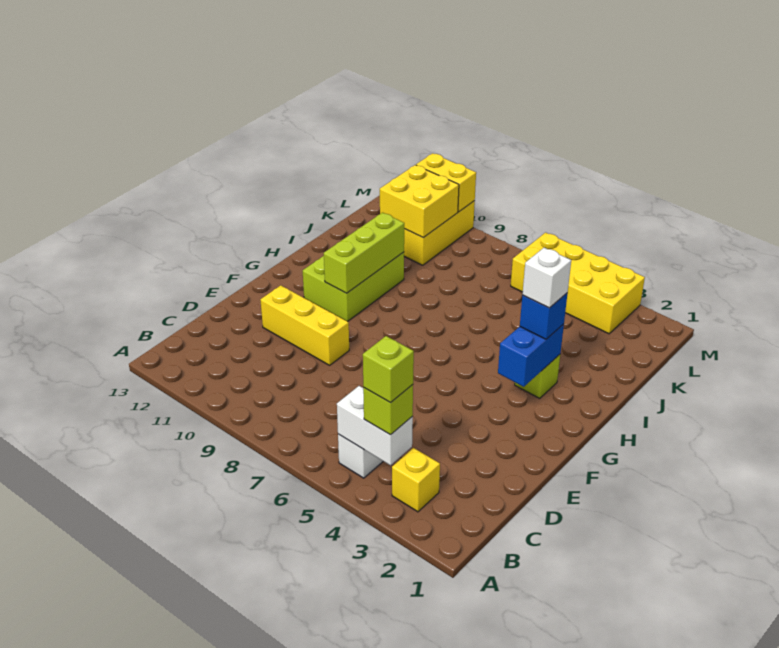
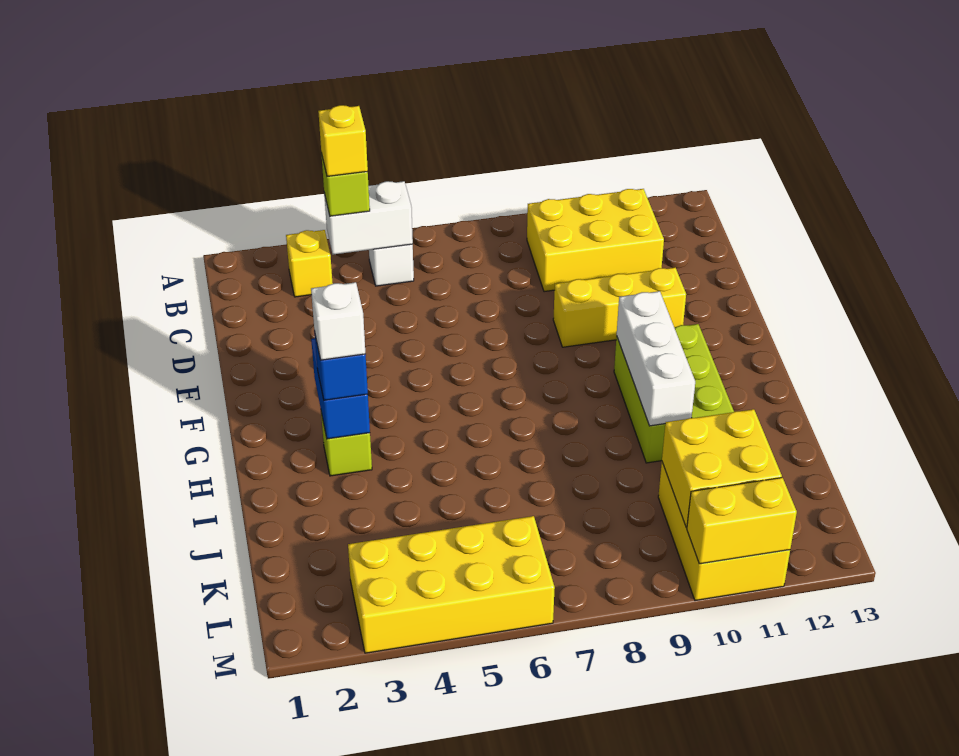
lime brick B4 level 4 -> yellow brick B4 level 4
none -> yellow brick B9:C11 level 1
lime brick G10:I10 level 2 -> white brick G10:I10 level 2

